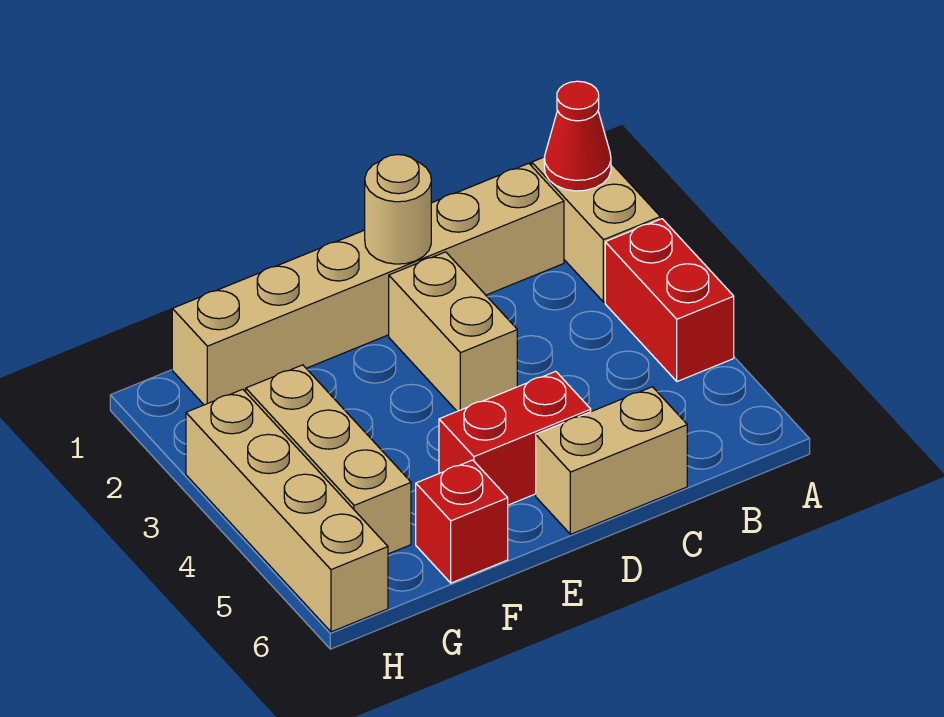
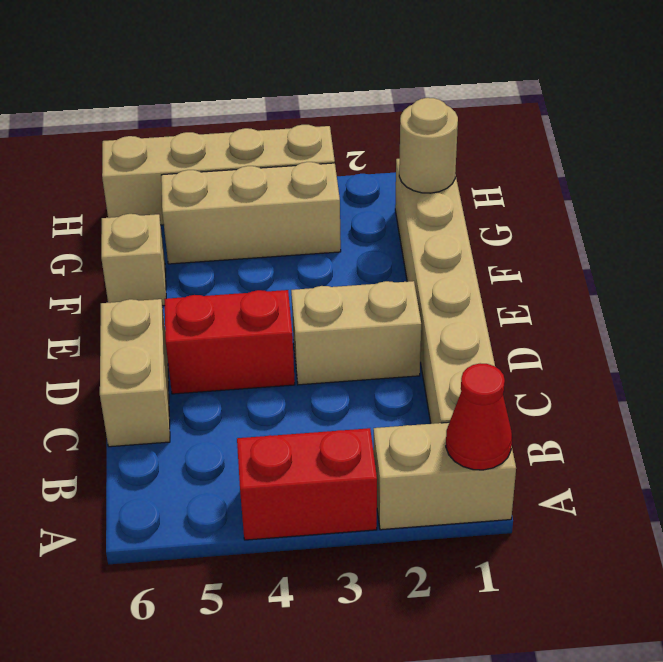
tan round brick D1 level 2 -> tan round brick G1 level 2
red brick D5:E5 level 1 -> red brick D4:D5 level 1
red brick F6 level 1 -> tan brick F6 level 1

